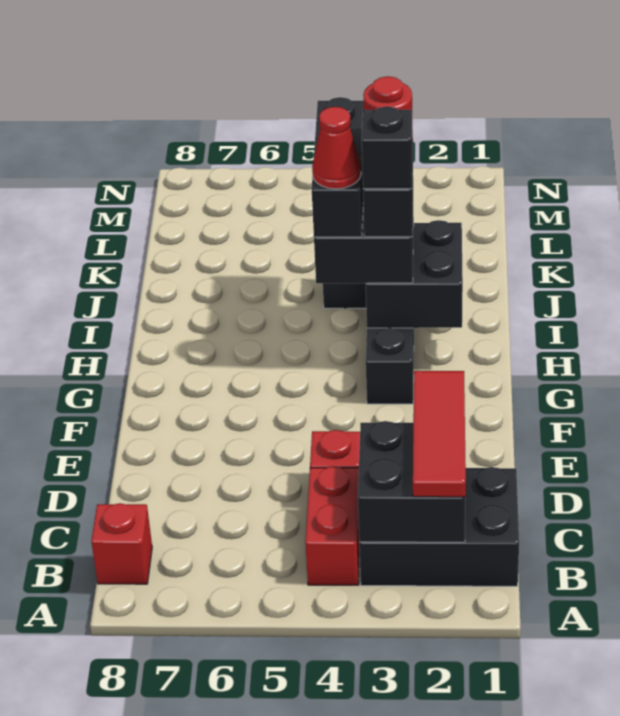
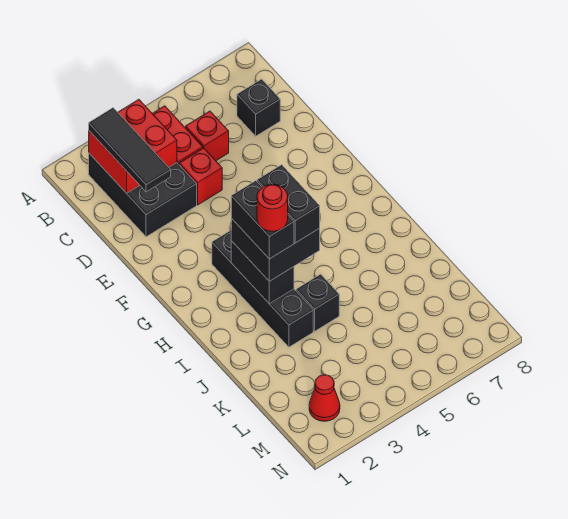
black brick B1:C3 level 1 -> black brick B2:D3 level 1
black brick B2:C3 level 2 -> red brick B2:C3 level 2
red tile B2:D2 level 3 -> black tile B2:D2 level 3
red brick B8 level 1 -> red brick C5 level 1
black brick H2:I3 level 2 -> black brick H3:I3 level 2
black brick H3 level 5 -> black brick C7 level 1
black brick H4:J4 level 4 -> black brick H4:I4 level 4
red cone H4 level 5 -> red cone M2 level 1

